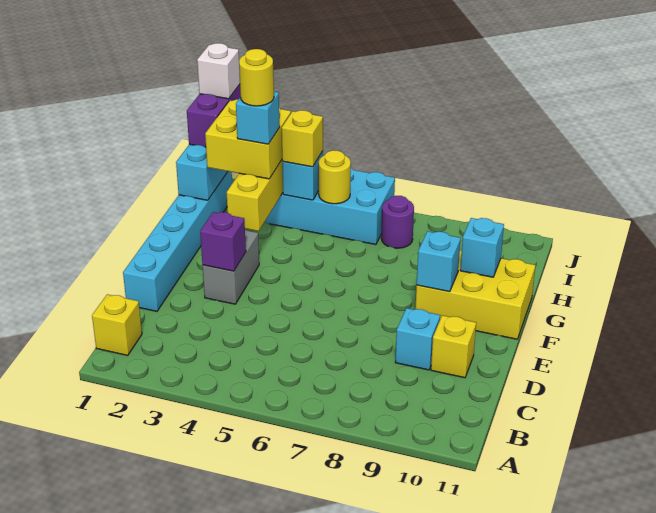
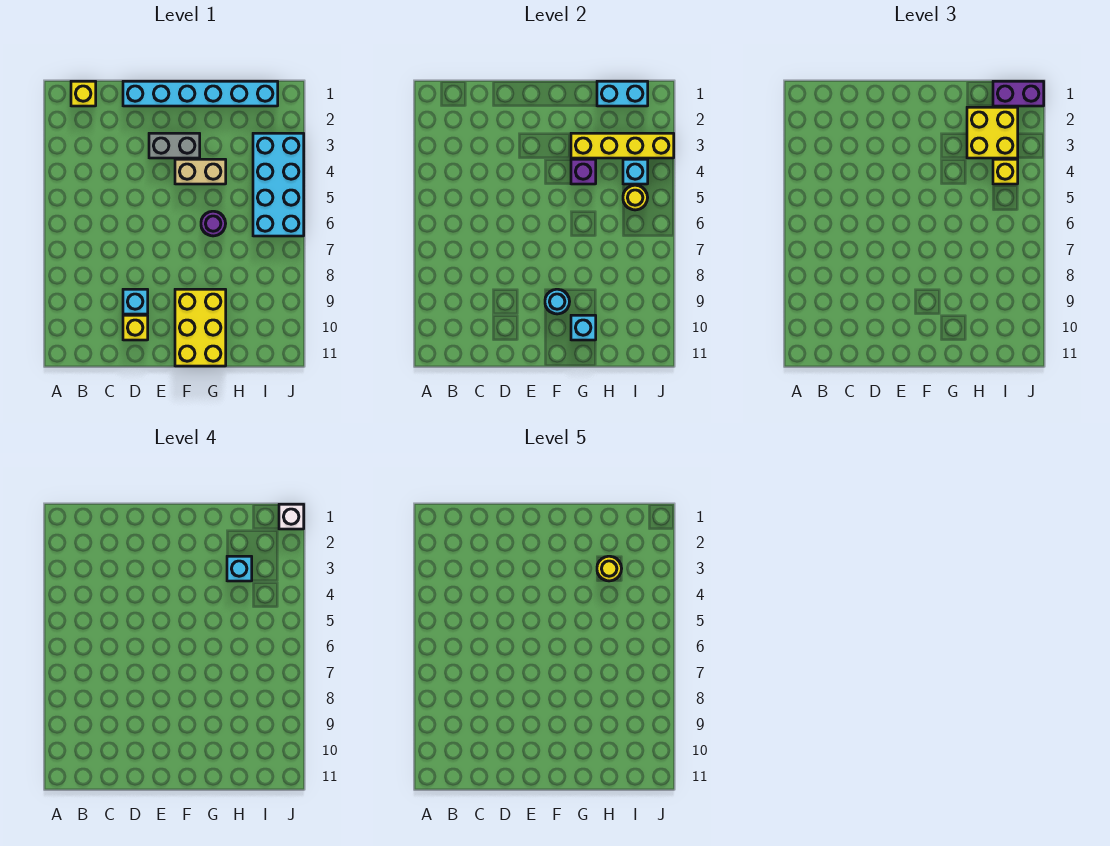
purple brick E3 level 2 -> purple brick G4 level 2
none -> tan brick F4:G4 level 1
cyan brick F9 level 2 -> cyan round brick F9 level 2
purple round brick I7 level 1 -> purple round brick G6 level 1

